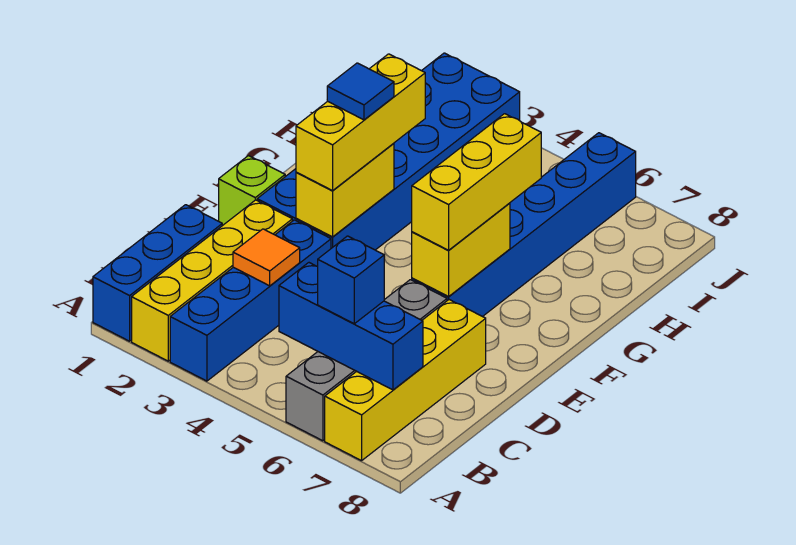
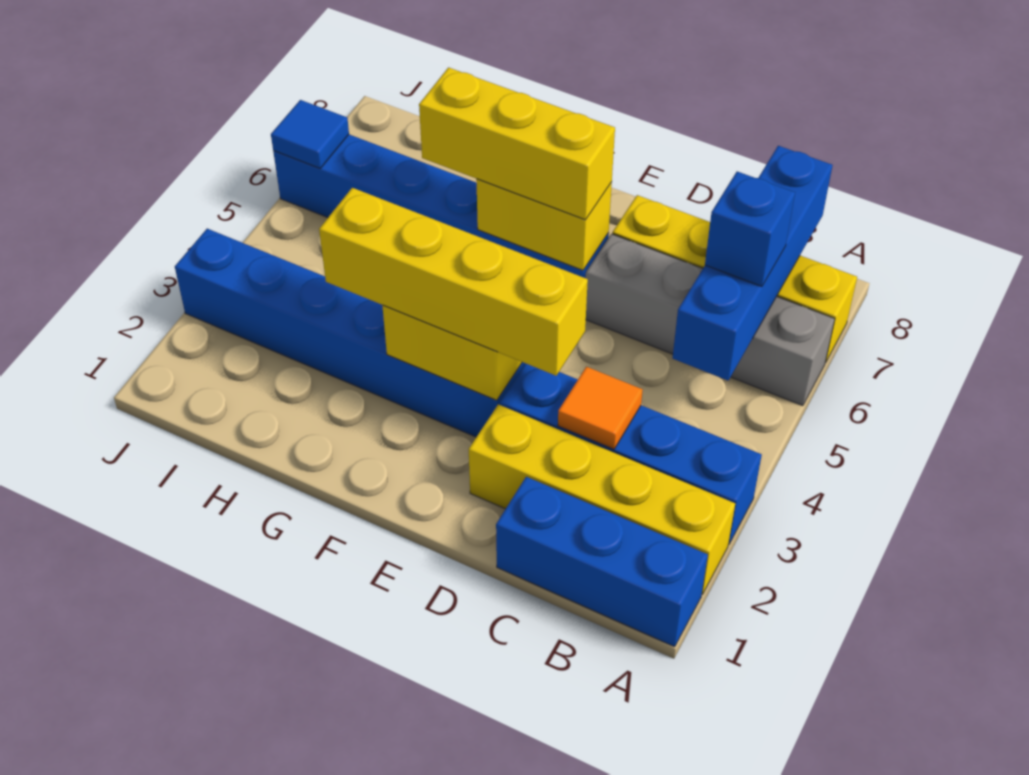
blue brick B5:B7 level 2 -> blue brick B5:B8 level 2
lime brick E1 level 1 -> none
blue brick E2:J3 level 1 -> blue brick E3:J3 level 1
yellow brick E3:G3 level 3 -> yellow brick D3:G3 level 3
blue tile F3 level 4 -> blue tile J6 level 2

